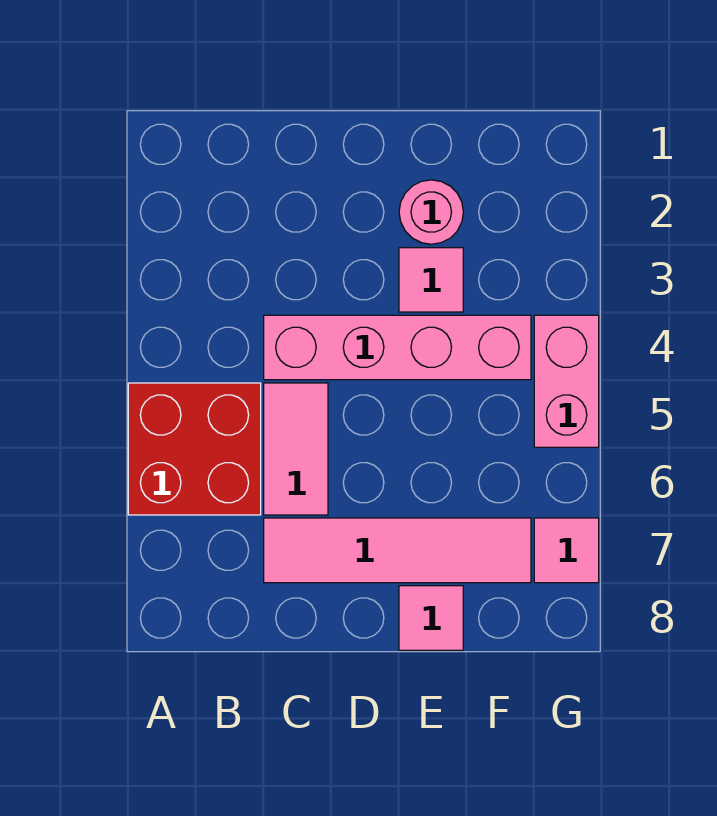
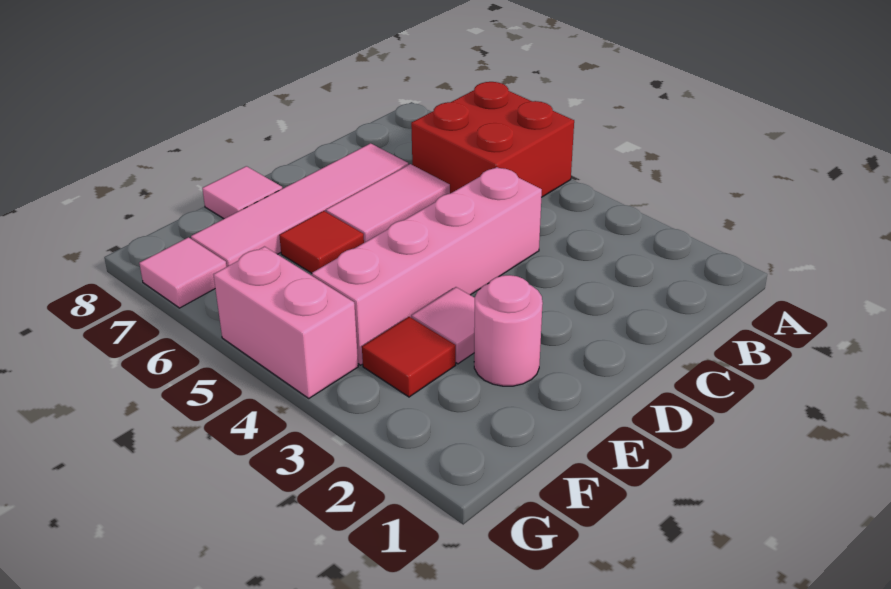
pink tile C5:C6 level 1 -> pink tile C6:D6 level 1
none -> red tile E6 level 1
none -> red tile F3 level 1

